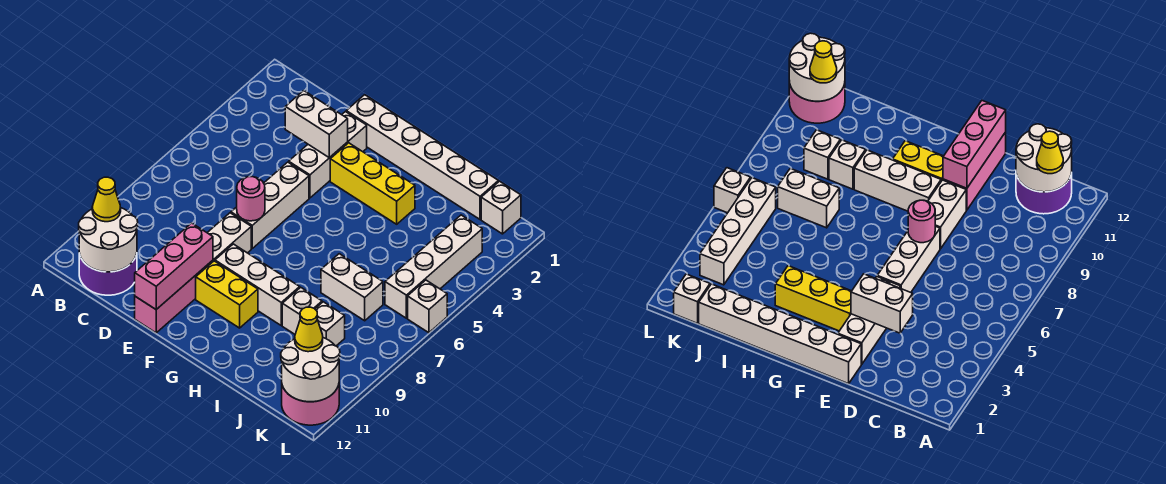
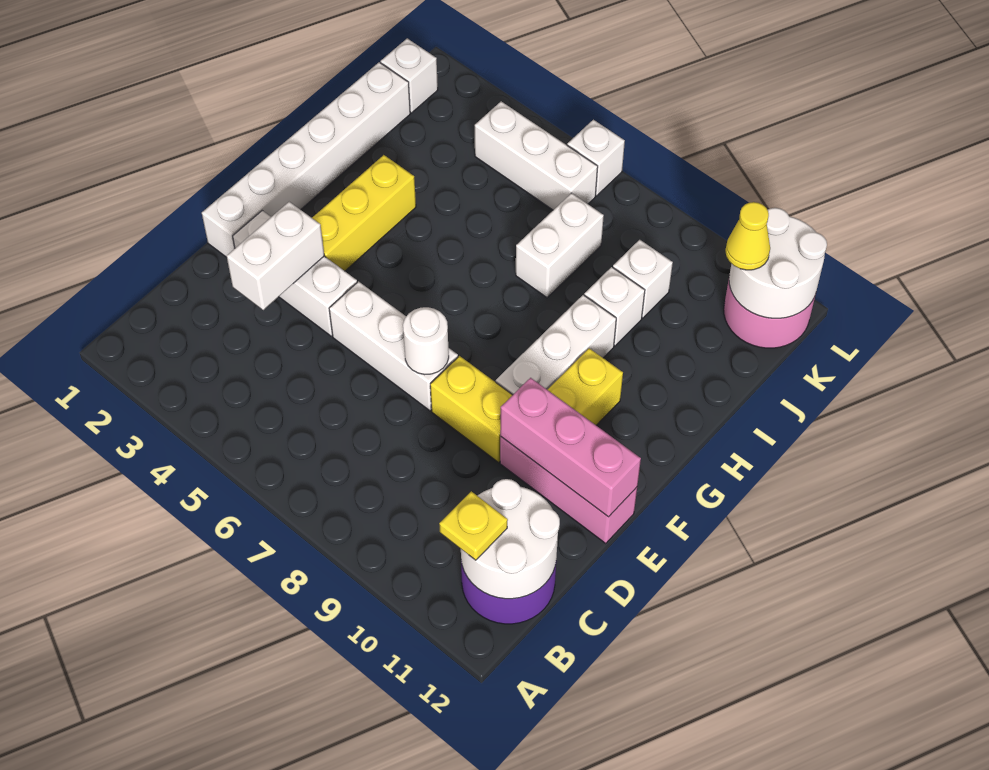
yellow cone B11 level 3 -> yellow plate B11 level 3
pink round brick E7 level 2 -> white round brick E7 level 2
white brick E8:E9 level 1 -> yellow brick E8:E9 level 1
white brick K3:K6 level 1 -> white brick K4:K6 level 1

